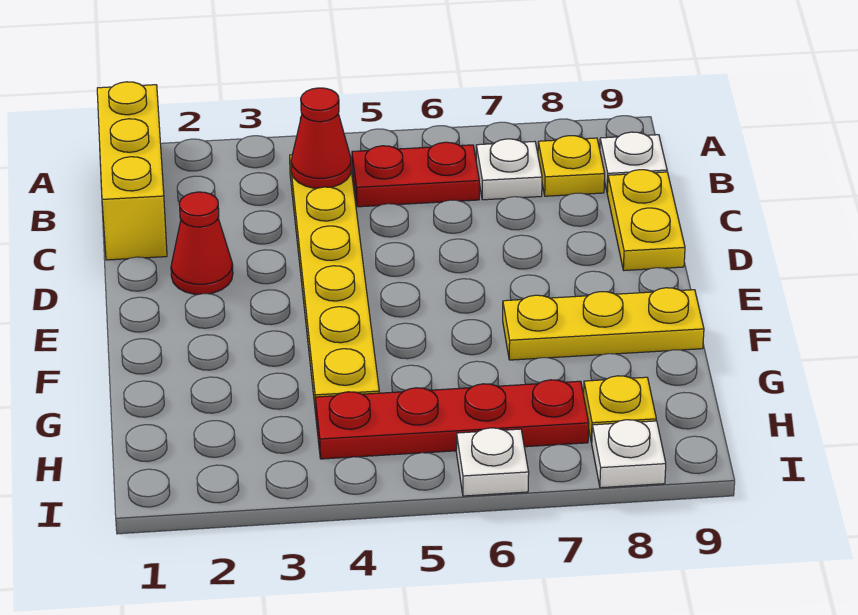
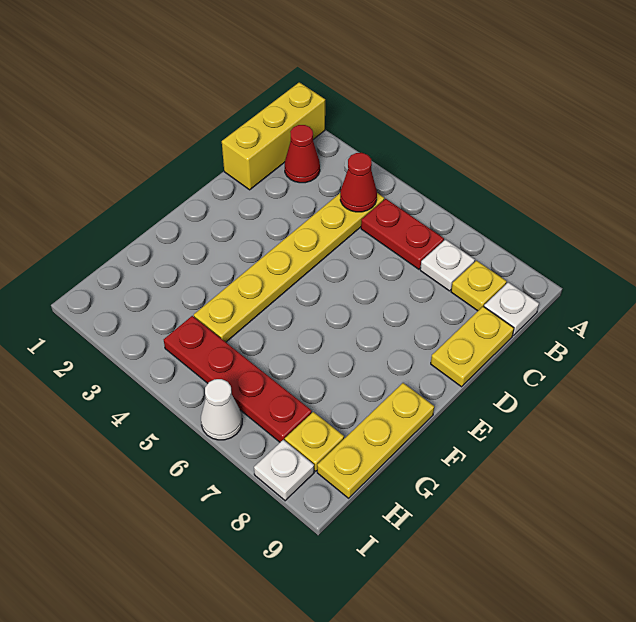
red cone D2 level 1 -> red cone B2 level 1
yellow plate F7:F9 level 1 -> yellow plate F9:H9 level 1
white plate I6 level 1 -> white cone I6 level 1

